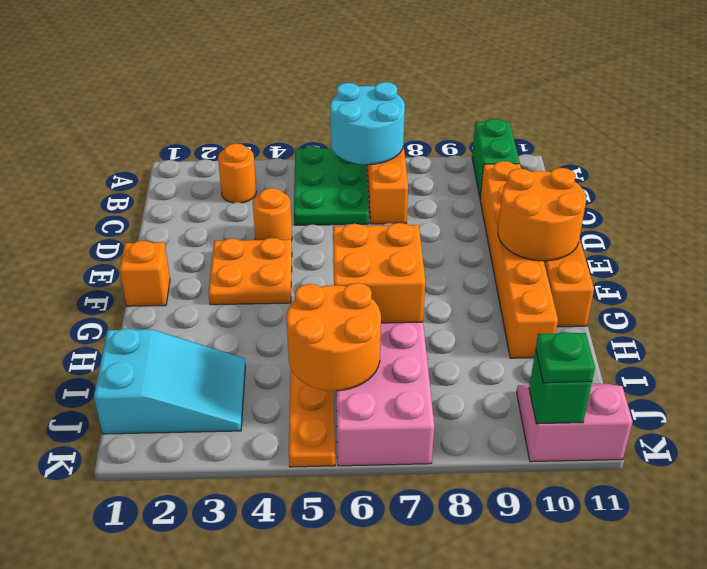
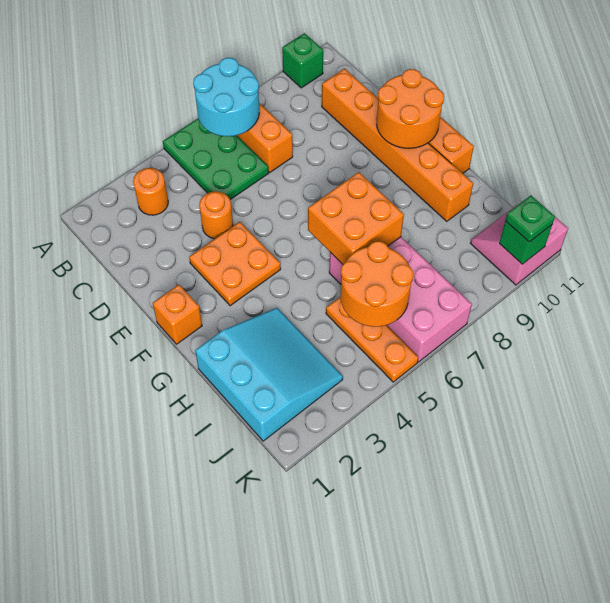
green brick A10:B10 level 1 -> green brick A10 level 1
cyan slope I1:J3 level 1 top 1 -> cyan slope H1:J3 level 1 top 1

